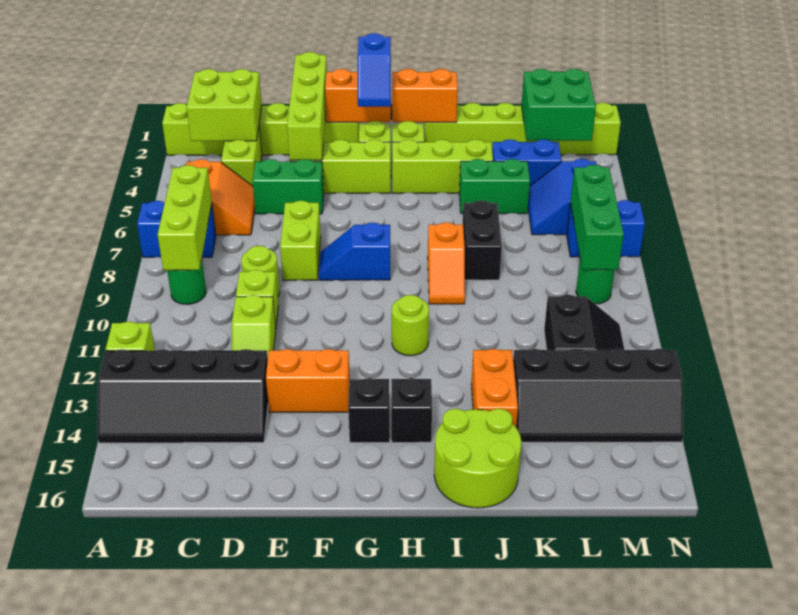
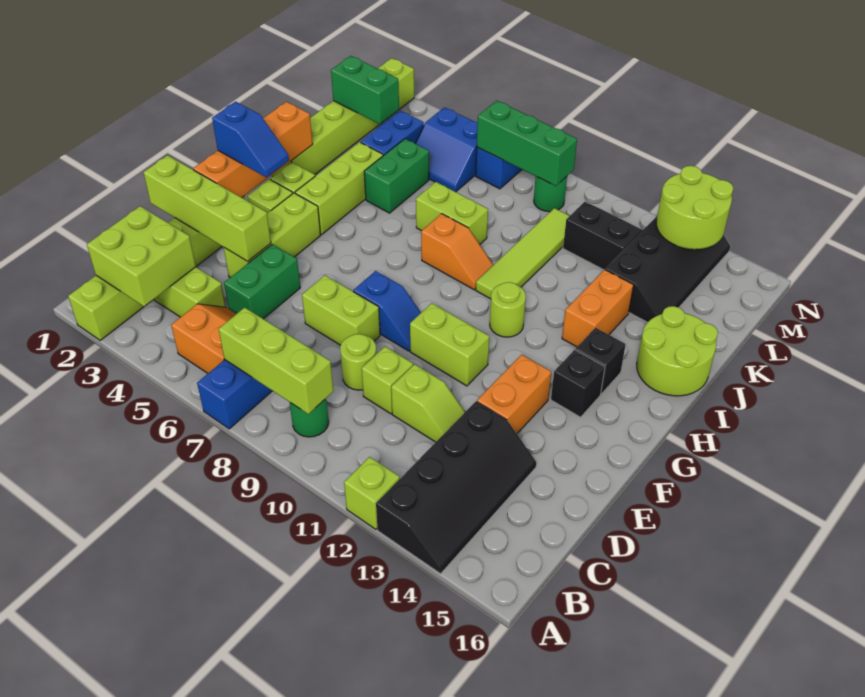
blue slope F8:G8 level 1 top G -> blue slope F8:F9 level 1 top 8
none -> lime brick F10:F11 level 1
none -> lime tile I10:L10 level 1
black brick J7:J8 level 1 -> lime brick J7:J8 level 1
orange brick J13:J14 level 1 -> orange brick I13:J13 level 1
green brick L2:M3 level 2 -> green brick L2:L3 level 2
none -> lime round brick M13:N14 level 2

